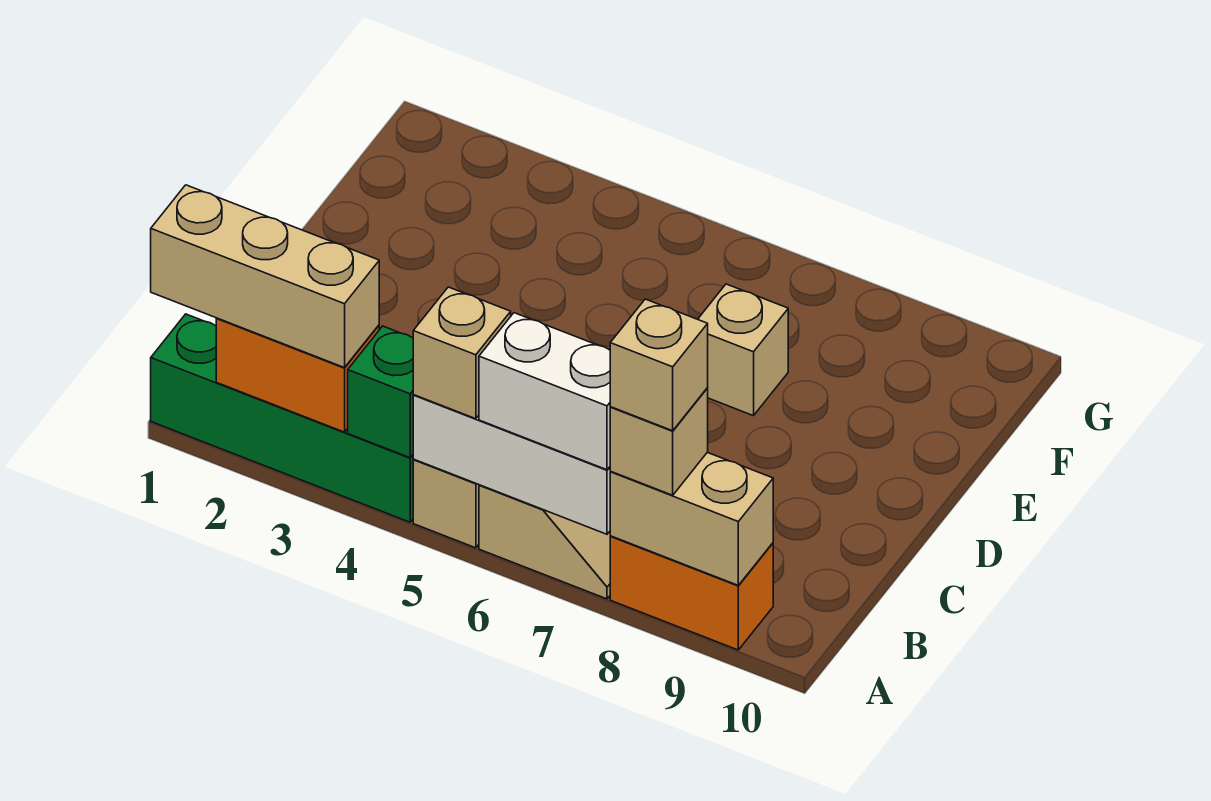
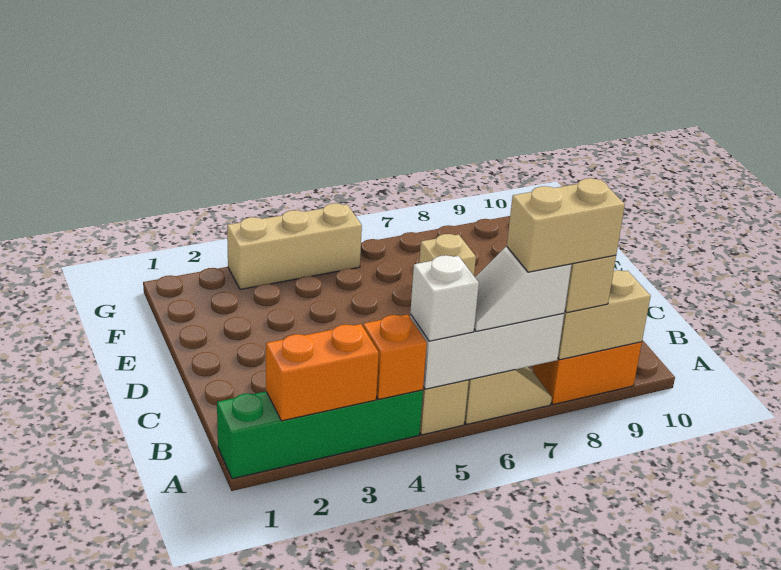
tan brick A1:A3 level 3 -> tan brick G3:G5 level 1
green brick A4 level 2 -> orange brick A4 level 2
tan brick A5 level 3 -> white brick A5 level 3
white brick A6:A7 level 3 -> white slope A6:A7 level 3 top 7
tan brick A8 level 4 -> tan brick A7:A8 level 4

